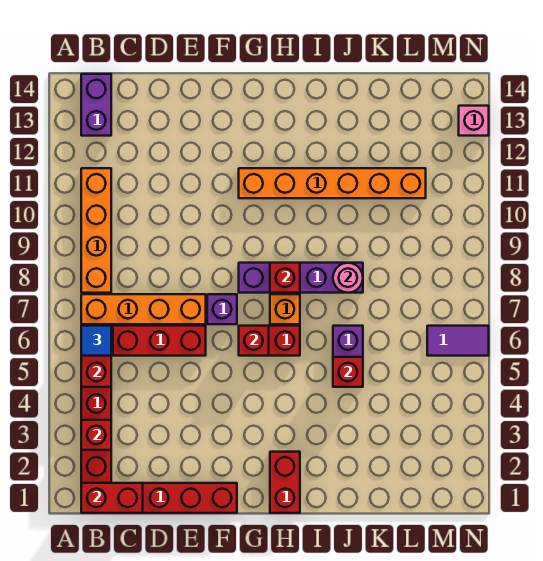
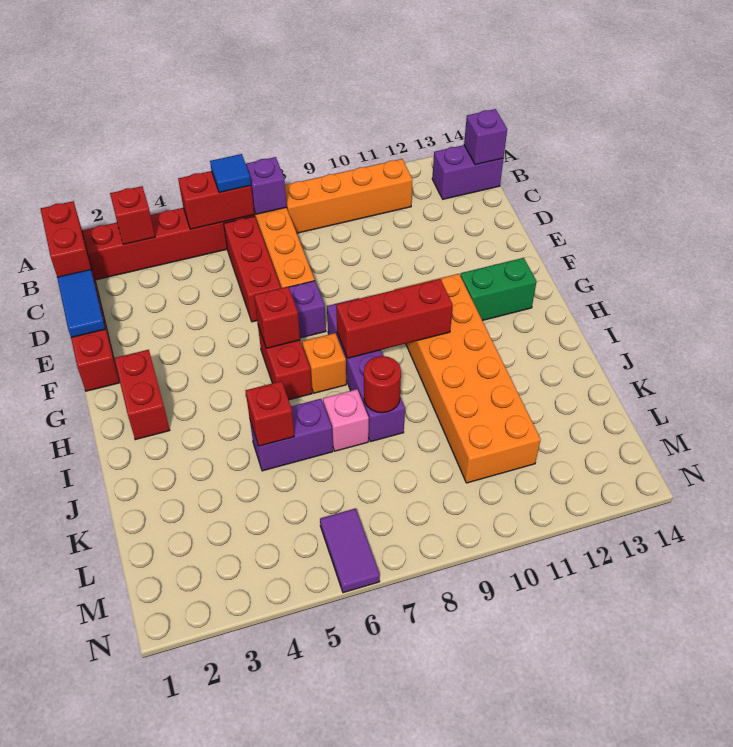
none -> purple brick B7 level 2
none -> purple brick B14 level 2
none -> blue tile D1:E1 level 2
orange brick G11:L11 level 1 -> orange brick G10:L11 level 1
none -> green brick G12:G13 level 1
red brick H1:H2 level 1 -> red brick G2:H2 level 1
red brick H8 level 2 -> red brick H8:H10 level 2
pink round brick J8 level 2 -> red round brick J8 level 2
pink brick N13 level 1 -> pink brick J7 level 1

